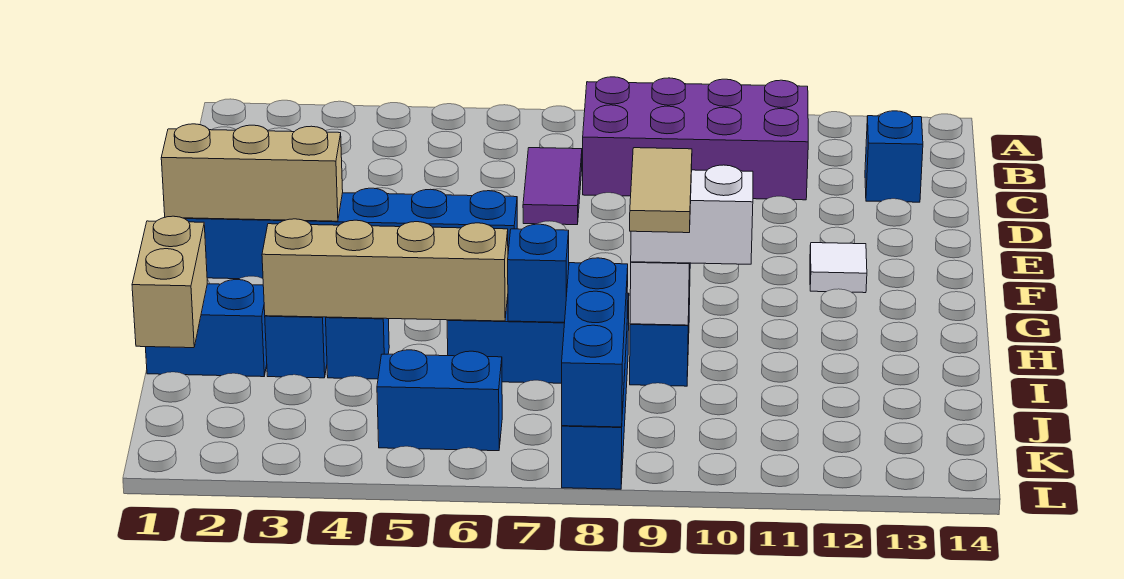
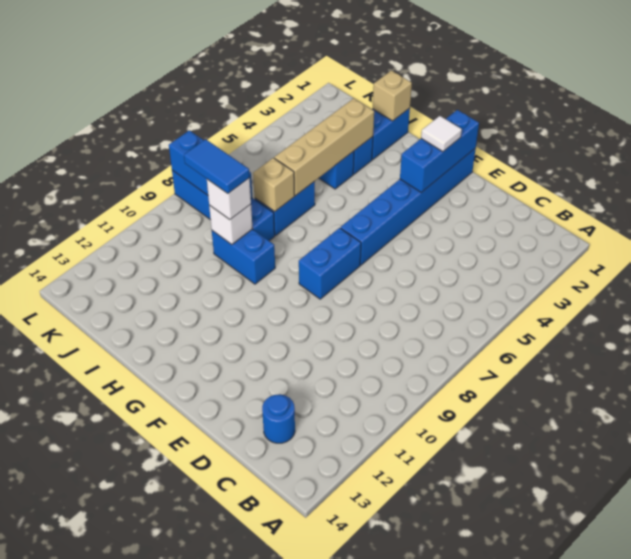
purple brick B8:C11 level 1 -> none
purple tile C7:D7 level 1 -> none
blue brick C13 level 1 -> blue round brick C13 level 1
tan brick F1:F3 level 2 -> blue brick F1:F3 level 2
white tile F12 level 1 -> white tile F2 level 3
tan brick I1:J1 level 2 -> tan brick I1 level 2
blue brick I7 level 2 -> tan brick I7 level 2
white brick I9:I10 level 3 -> white brick I9 level 3
tan tile I9:J9 level 4 -> blue tile I9:J9 level 4
blue brick K5:K6 level 1 -> blue brick F7:F8 level 1

